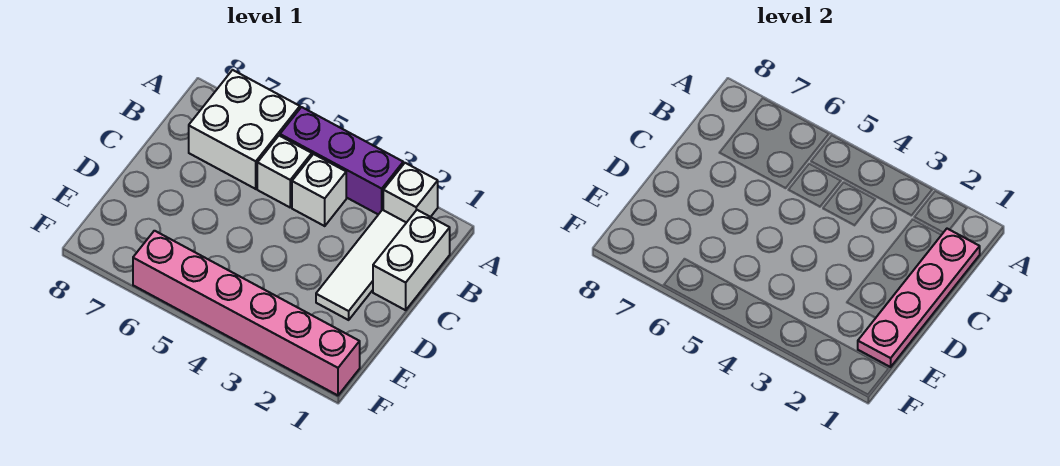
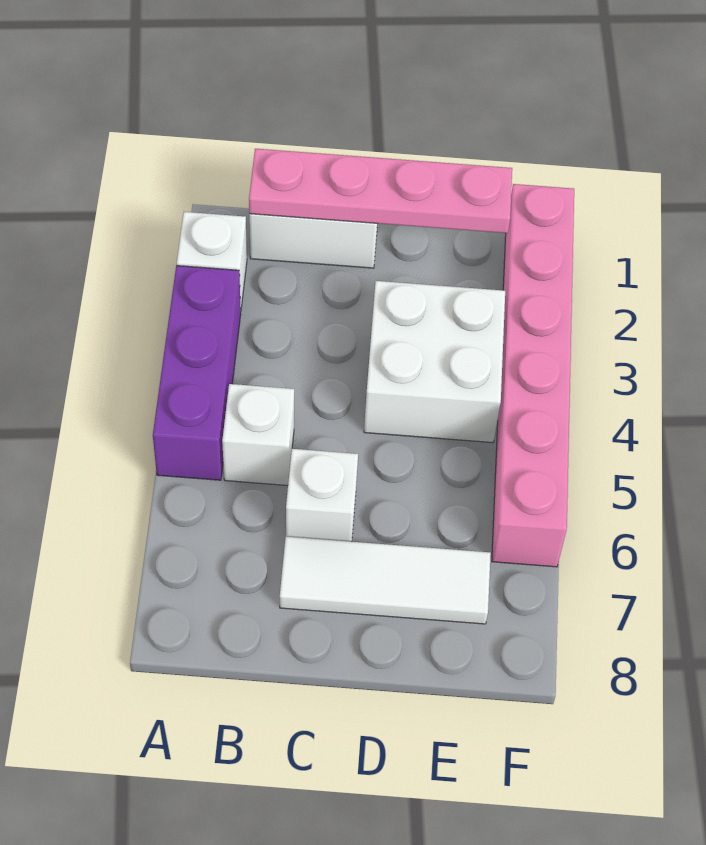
white brick A6:B7 level 1 -> white brick D3:E4 level 1
white tile B2:D2 level 1 -> white tile C7:E7 level 1
white brick B4 level 1 -> white brick C6 level 1

